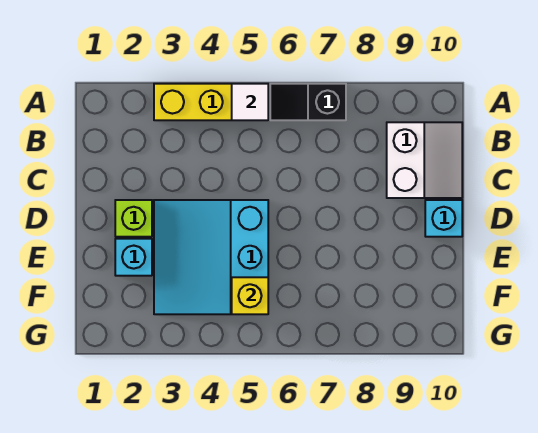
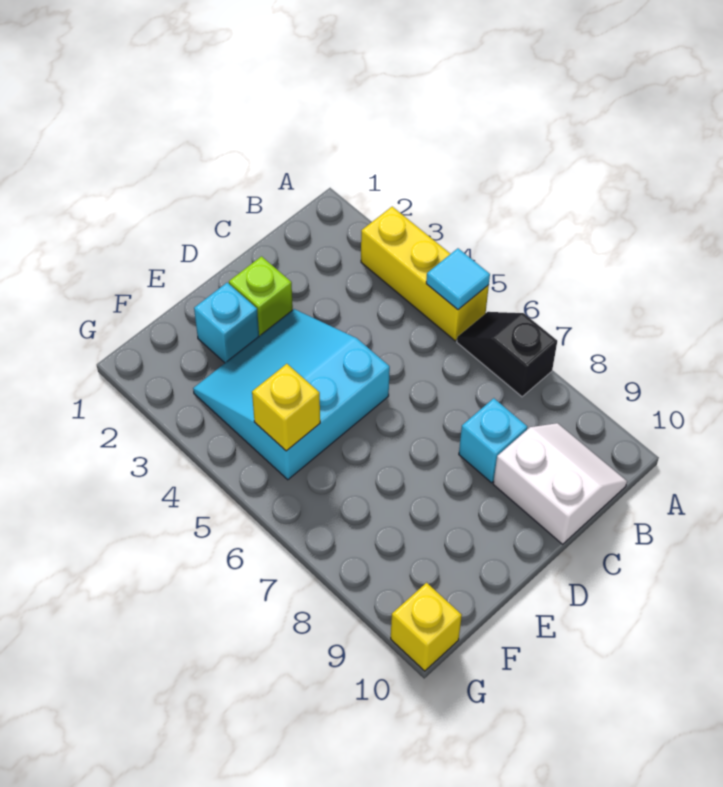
white tile A5 level 2 -> cyan tile A5 level 2
white slope B9:C10 level 1 top 9 -> white slope B9:C10 level 1 top C
cyan brick D10 level 1 -> cyan brick C8 level 1
none -> yellow brick G10 level 1

